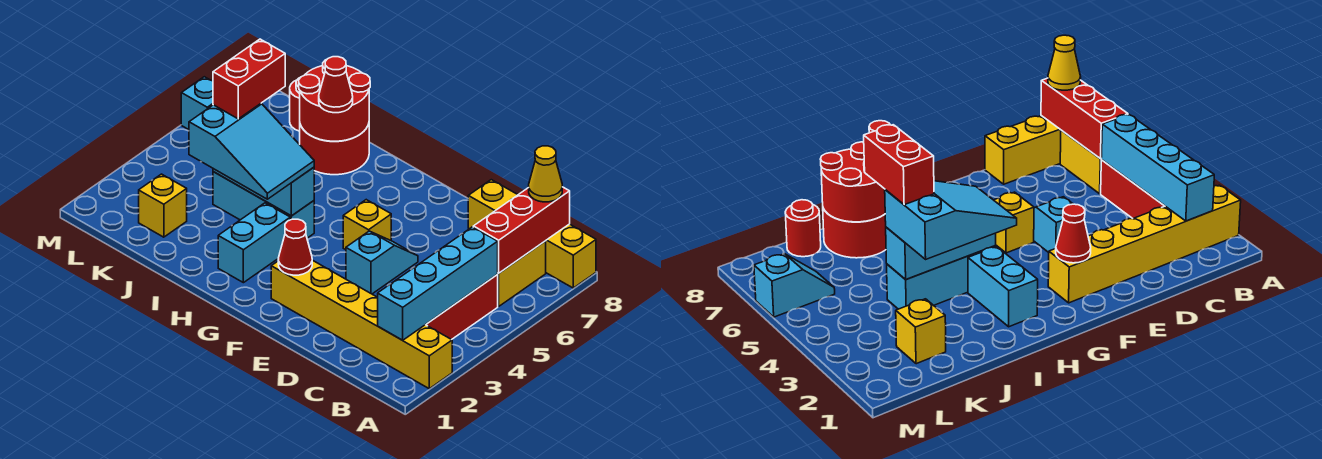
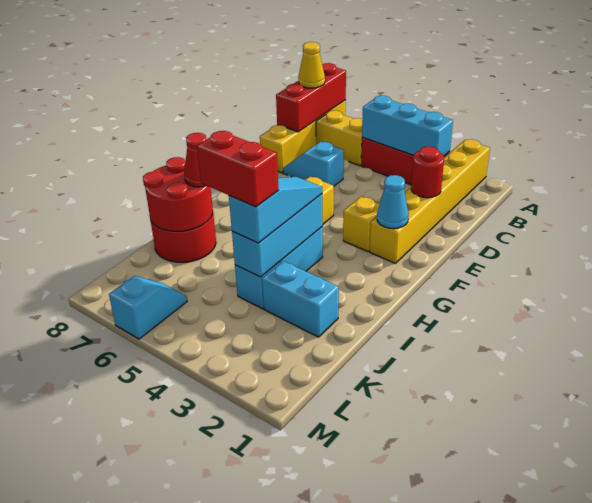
cyan brick B2:B5 level 2 -> cyan brick B3:B5 level 2
red brick B6:B8 level 2 -> red brick A8:C8 level 2
cyan slope E4:E5 level 1 top 4 -> cyan slope D6:D7 level 1 top 6
red cone F2 level 2 -> cyan cone F2 level 2
cyan brick H2:H3 level 1 -> cyan brick J2:J3 level 1
cyan slope H3:J4 level 3 top J -> cyan slope H4:J4 level 3 top J
yellow brick K2 level 1 -> yellow brick F3 level 1
red round brick K8 level 1 -> red round brick D2 level 2

